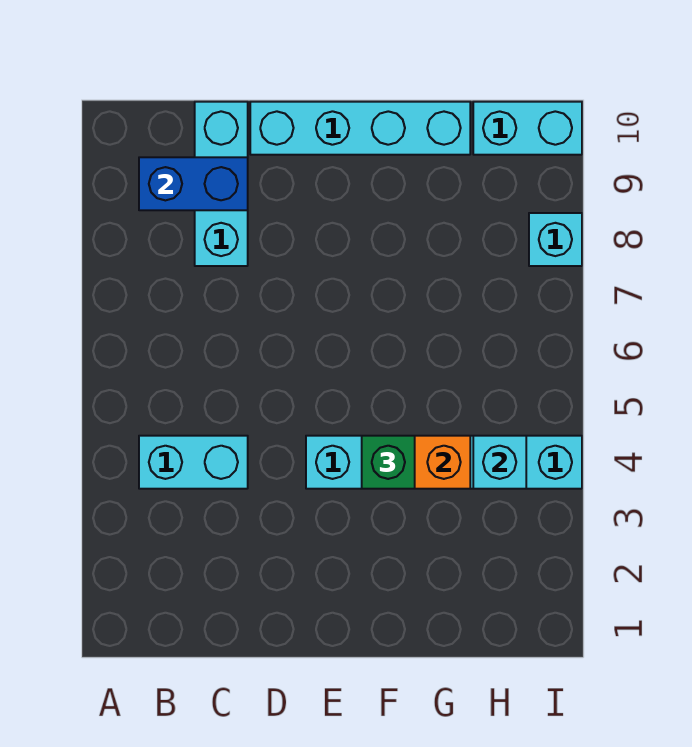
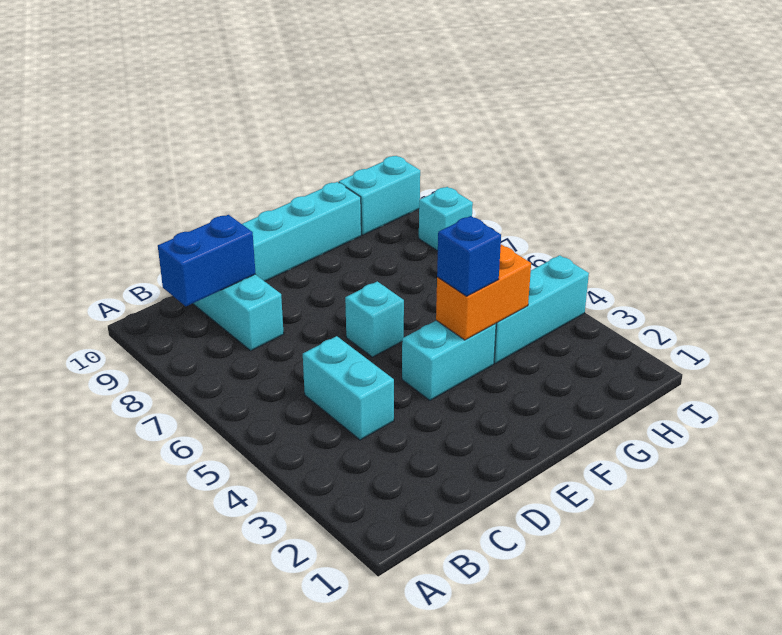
cyan brick B4:C4 level 1 -> cyan brick C4:C5 level 1
green brick F4 level 3 -> blue brick F4 level 3
cyan brick H4 level 2 -> cyan brick E6 level 1

